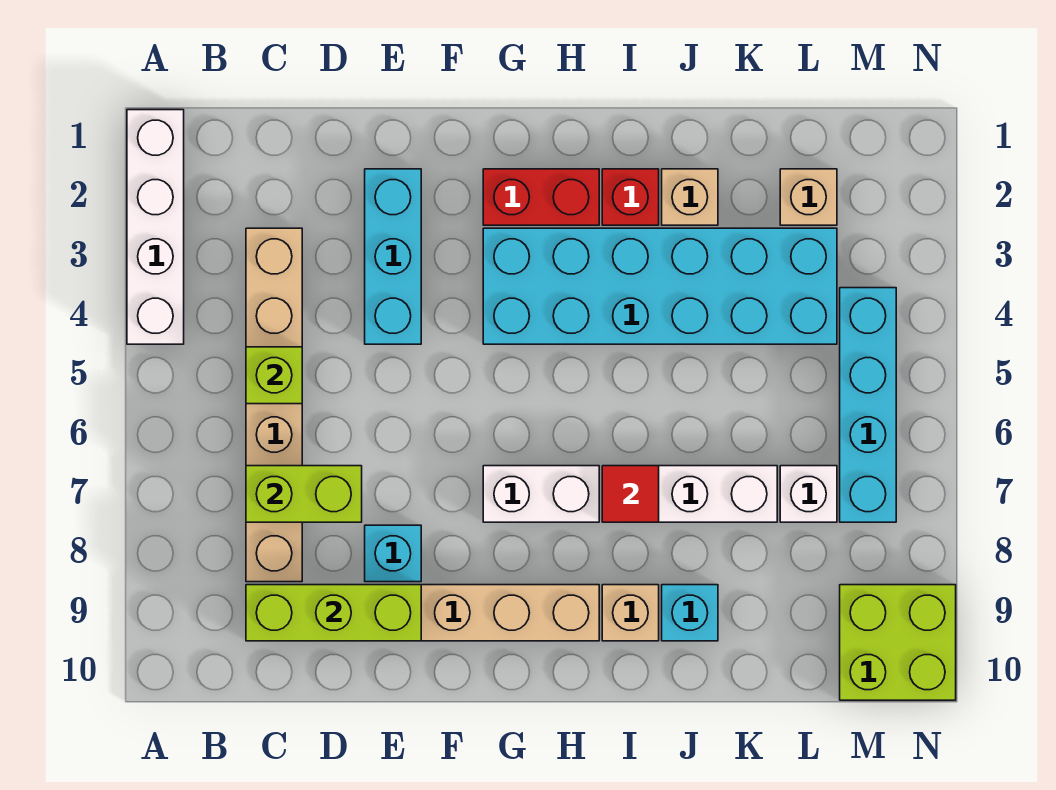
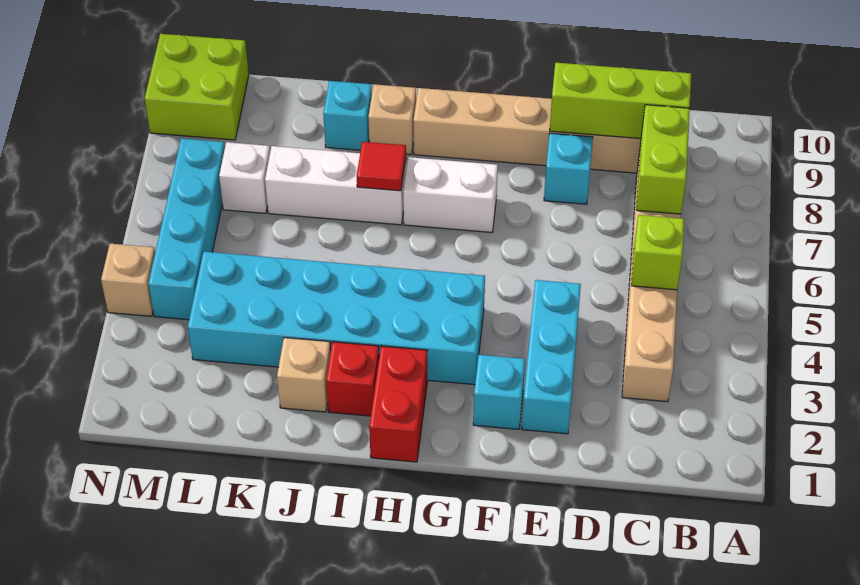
white brick A1:A4 level 1 -> none
lime brick C7:D7 level 2 -> lime brick C7:C8 level 2
none -> cyan brick F2 level 1
red brick G2:H2 level 1 -> red brick H1:H2 level 1
tan brick L2 level 1 -> tan brick N4 level 1

